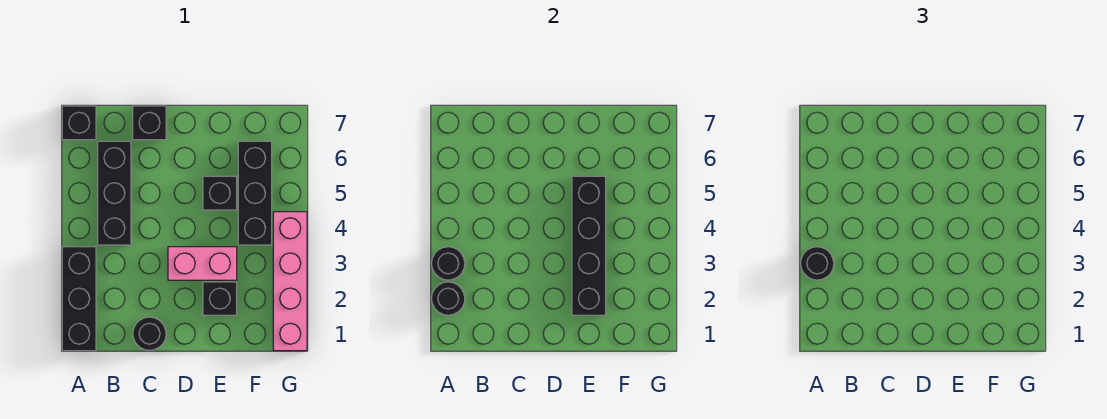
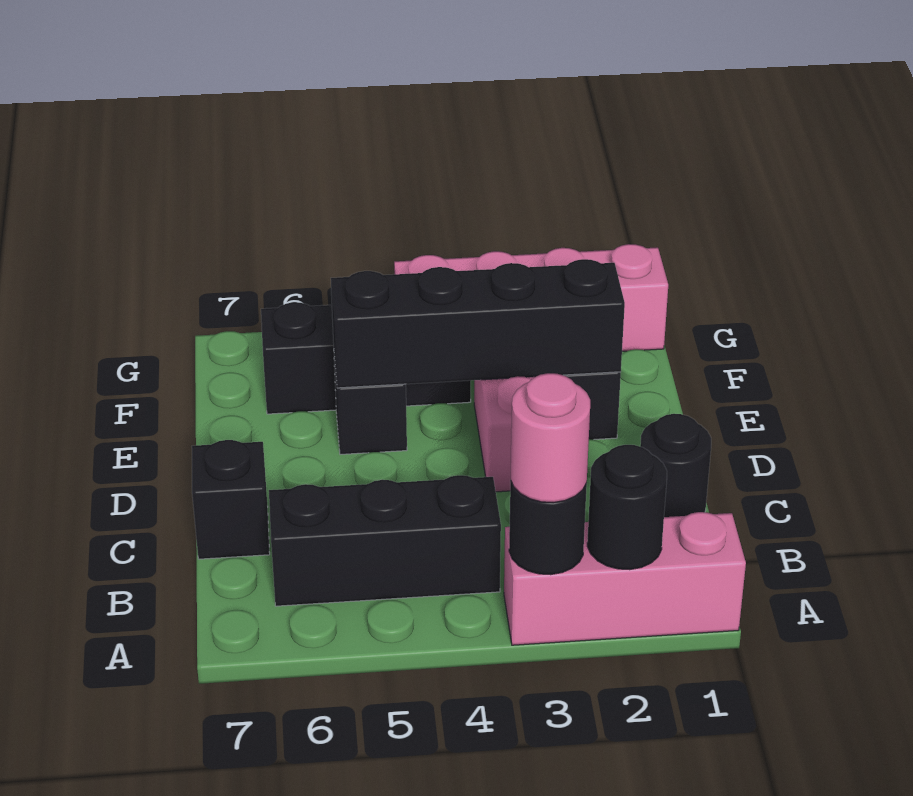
black brick A1:A3 level 1 -> pink brick A1:A3 level 1
black round brick A3 level 3 -> pink round brick A3 level 3
black brick A7 level 1 -> none

